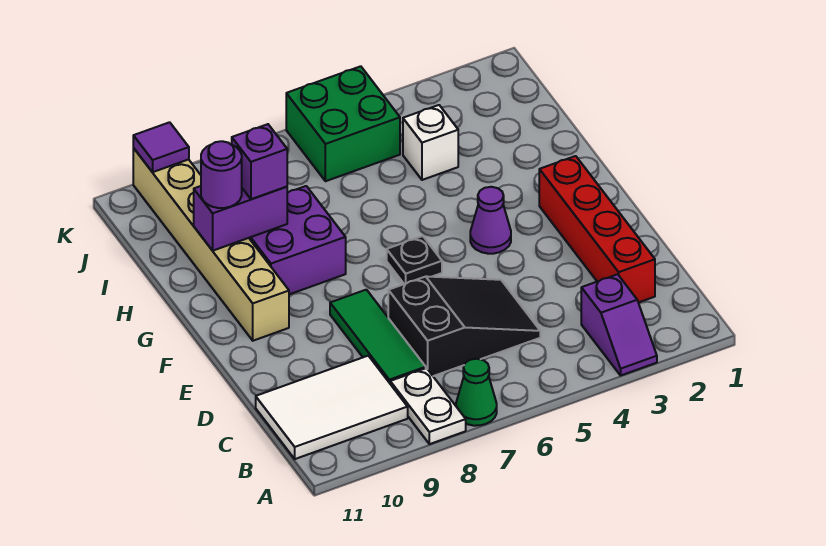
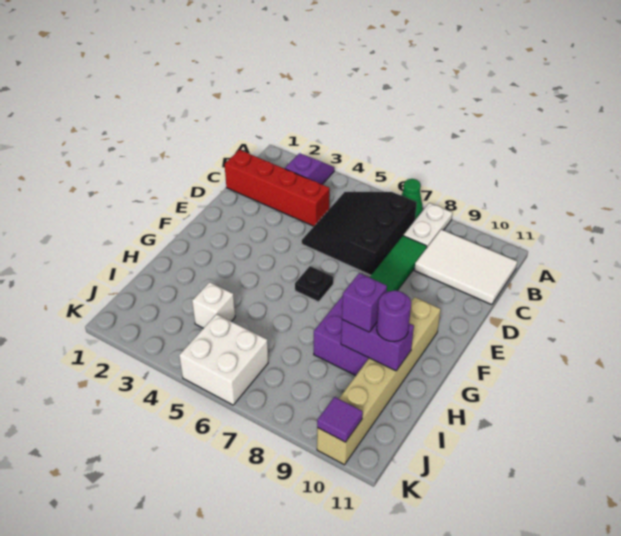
red brick C2:F2 level 1 -> red brick C1:C4 level 1
black slope C5:D7 level 1 top 7 -> black slope B5:D7 level 1 top 7
purple cone F4 level 1 -> none
green brick J5:K6 level 1 -> white brick J5:K6 level 1

